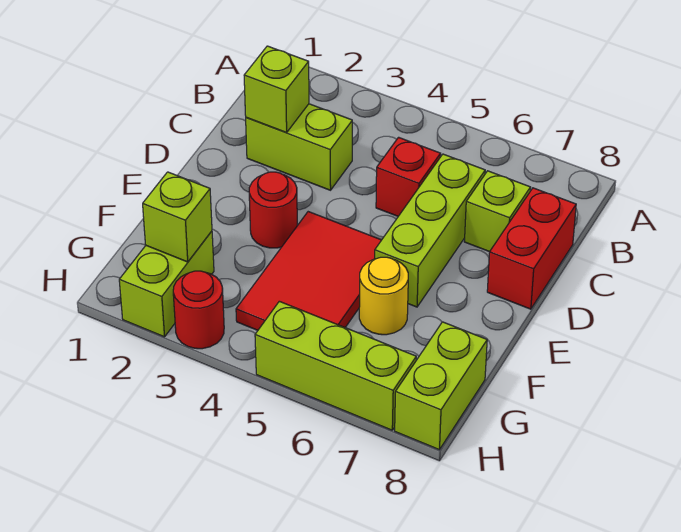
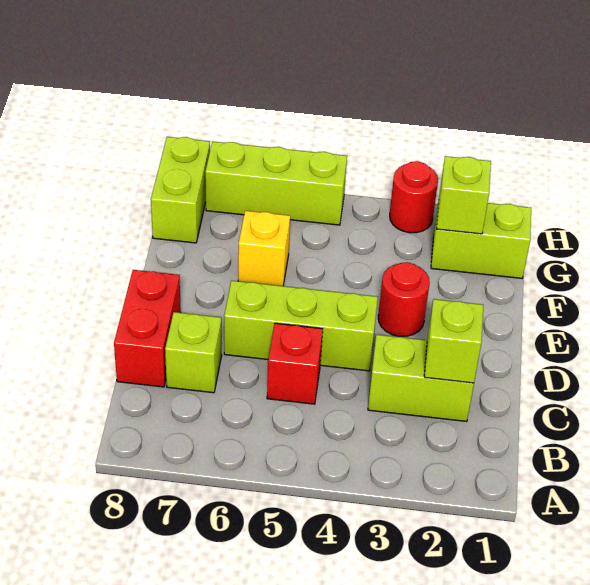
lime brick C6:E6 level 1 -> lime brick D4:D6 level 1
red tile E4:G5 level 1 -> none
yellow round brick F6 level 1 -> yellow brick F6 level 1
lime brick G2:H2 level 1 -> lime brick G1:G2 level 1

